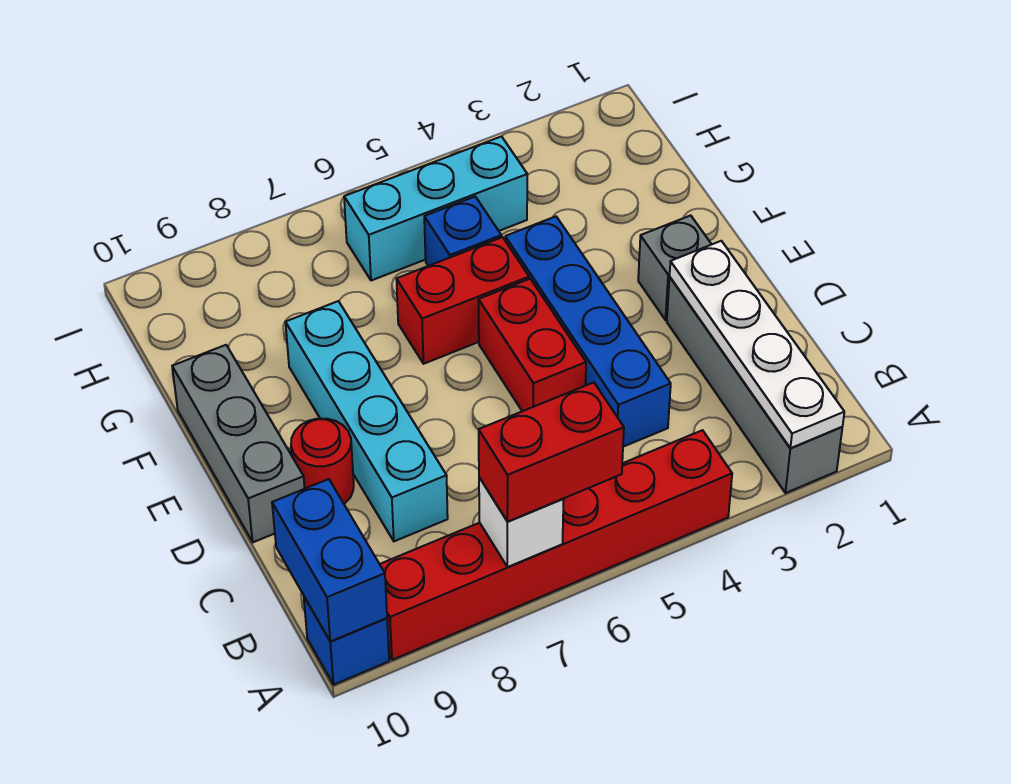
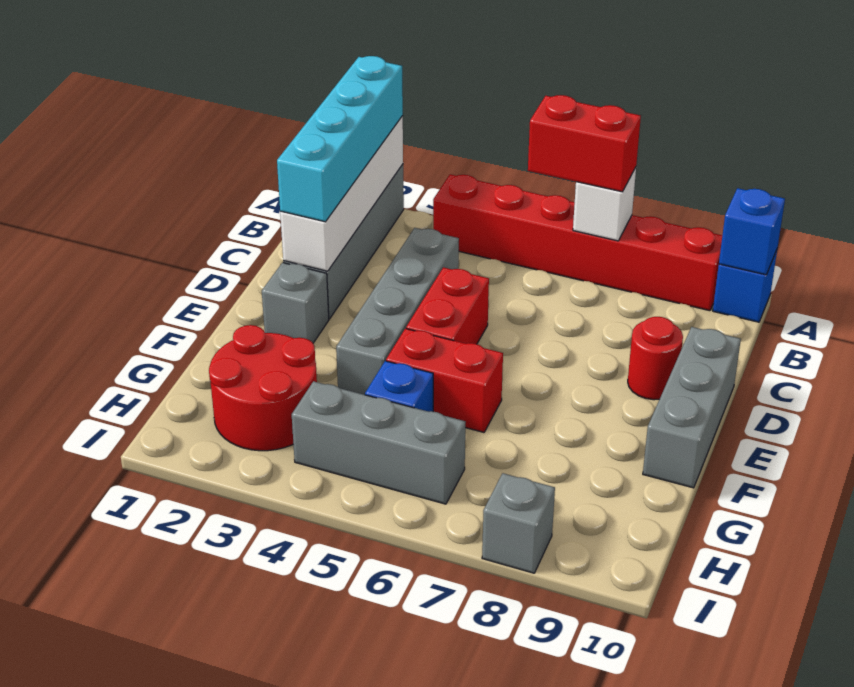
white plate A2:D2 level 2 -> white brick A2:D2 level 2
blue brick A10:B10 level 2 -> blue brick A10 level 2
blue brick C4:F4 level 1 -> grey brick C4:F4 level 1
cyan brick C8:F8 level 1 -> cyan brick A2:D2 level 3
none -> red round brick G2:H3 level 1
cyan brick H4:H6 level 1 -> grey brick H4:H6 level 1
none -> grey brick I8 level 1

